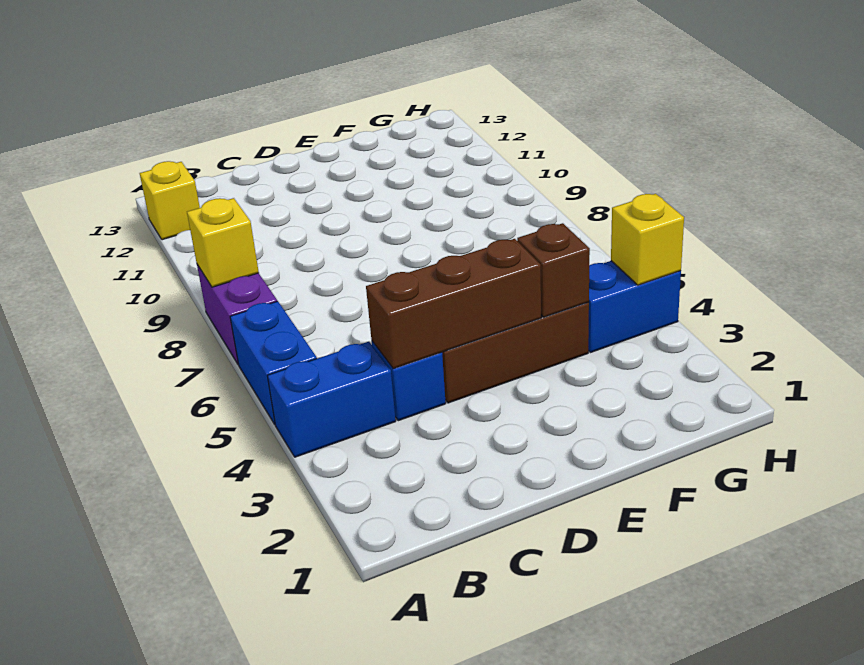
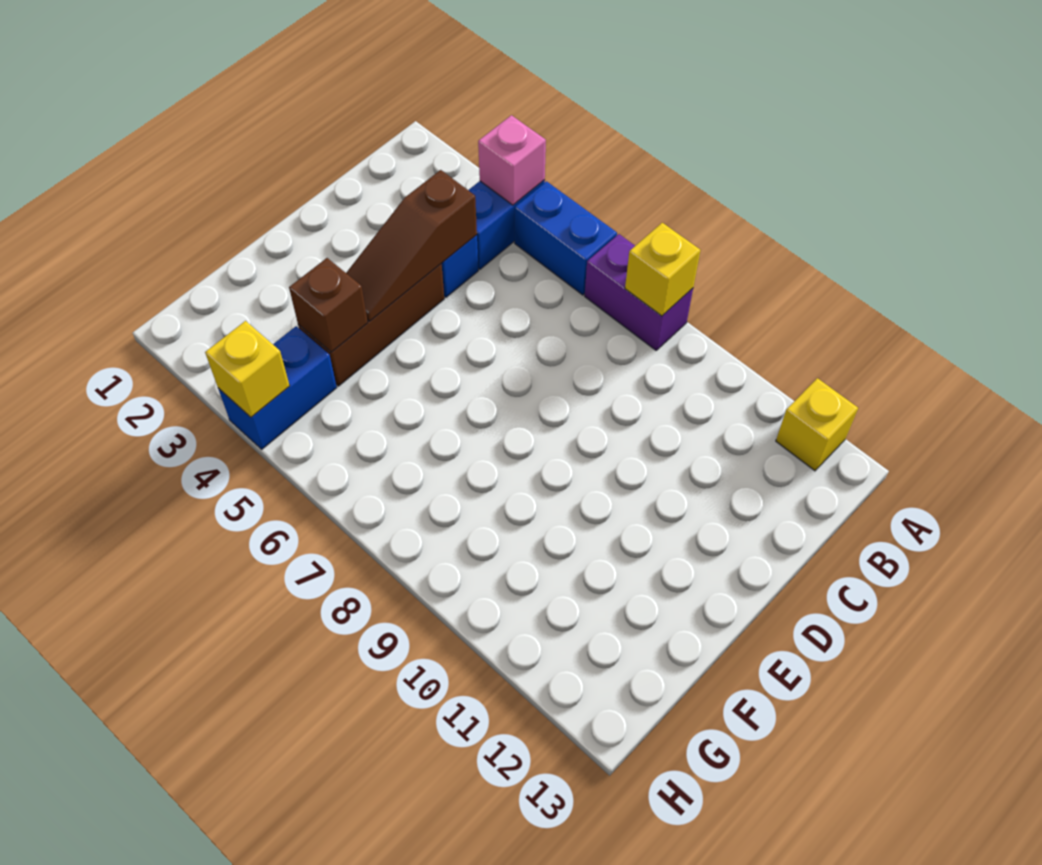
none -> pink brick A4 level 2
brown brick C4:E4 level 2 -> brown slope C4:E4 level 2 top C

